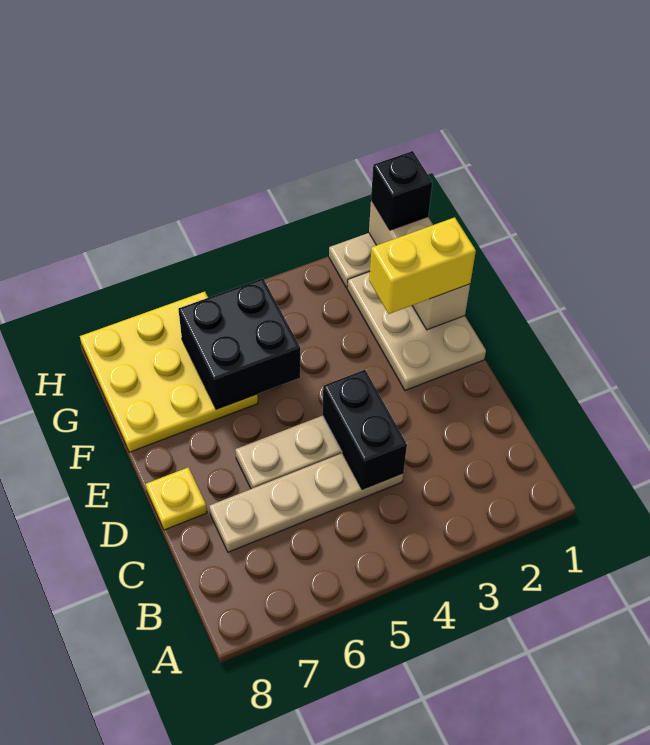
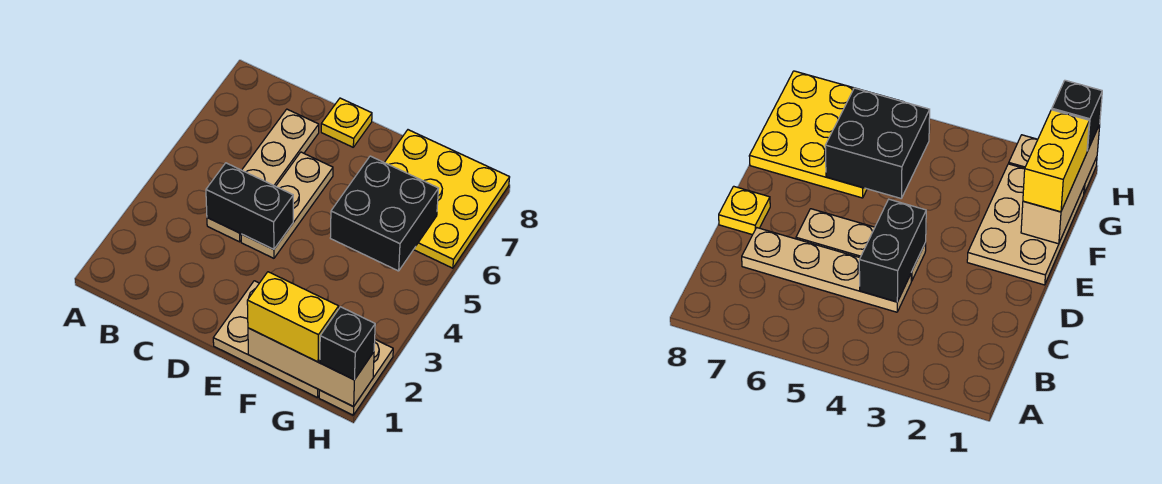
yellow brick F1:F2 level 3 -> yellow brick F1:G1 level 3

